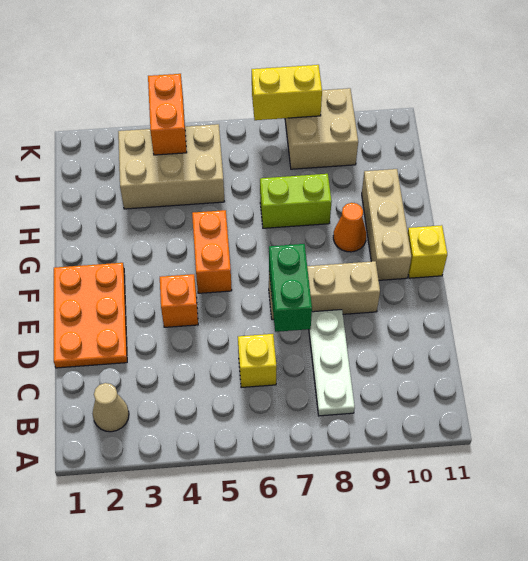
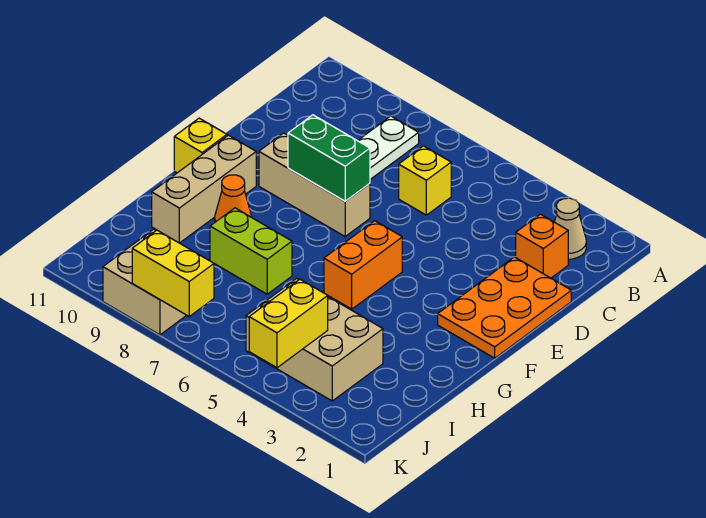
green brick D7:E7 level 2 -> green brick E7:E8 level 2
orange brick E4 level 1 -> orange brick C2 level 1
orange brick J4:K4 level 2 -> yellow brick J4:K4 level 2

